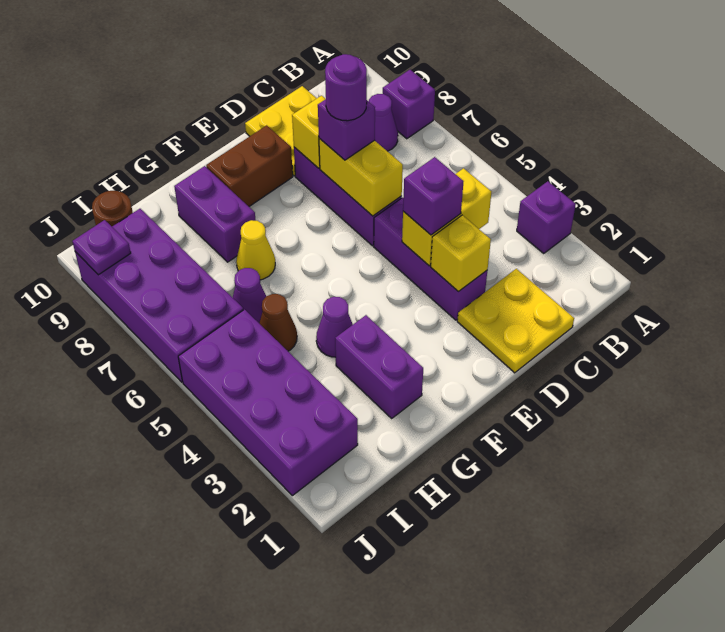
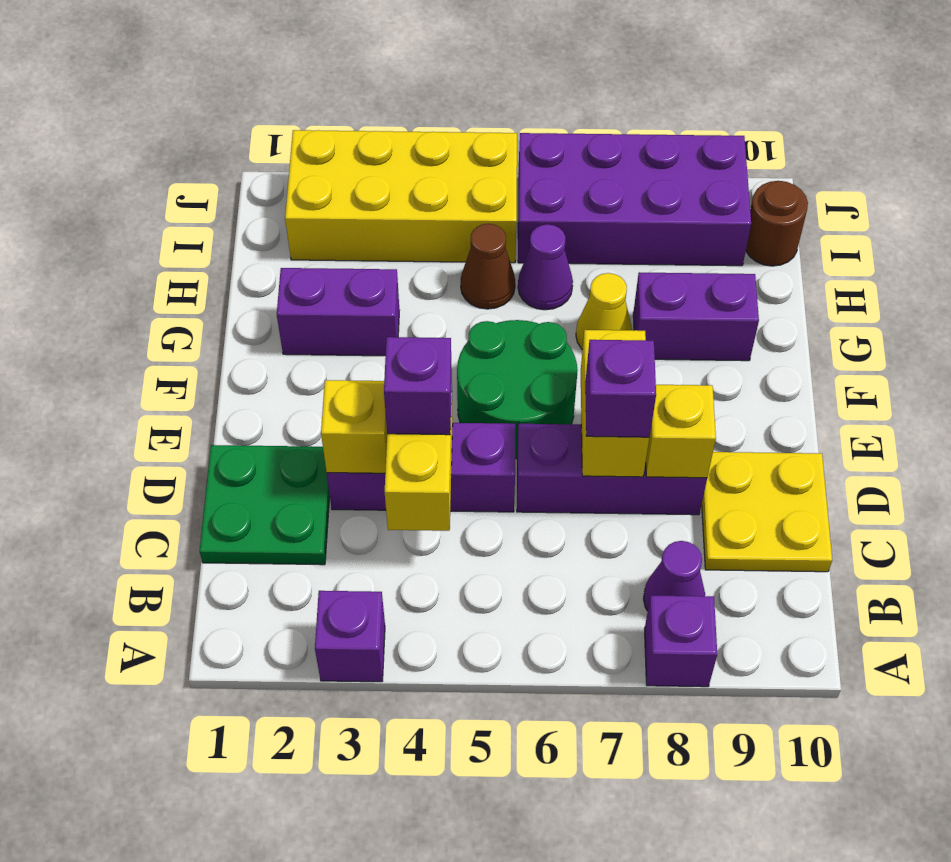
yellow plate C1:D2 level 1 -> green plate C1:D2 level 1
yellow brick D6:D7 level 2 -> yellow brick D7:E7 level 2
purple round brick D7 level 4 -> none
none -> green round brick E5:F6 level 1
brown brick E9:F9 level 1 -> none
purple cone G4 level 1 -> none
purple brick I2:J5 level 1 -> yellow brick I2:J5 level 1
purple plate J9 level 2 -> none

